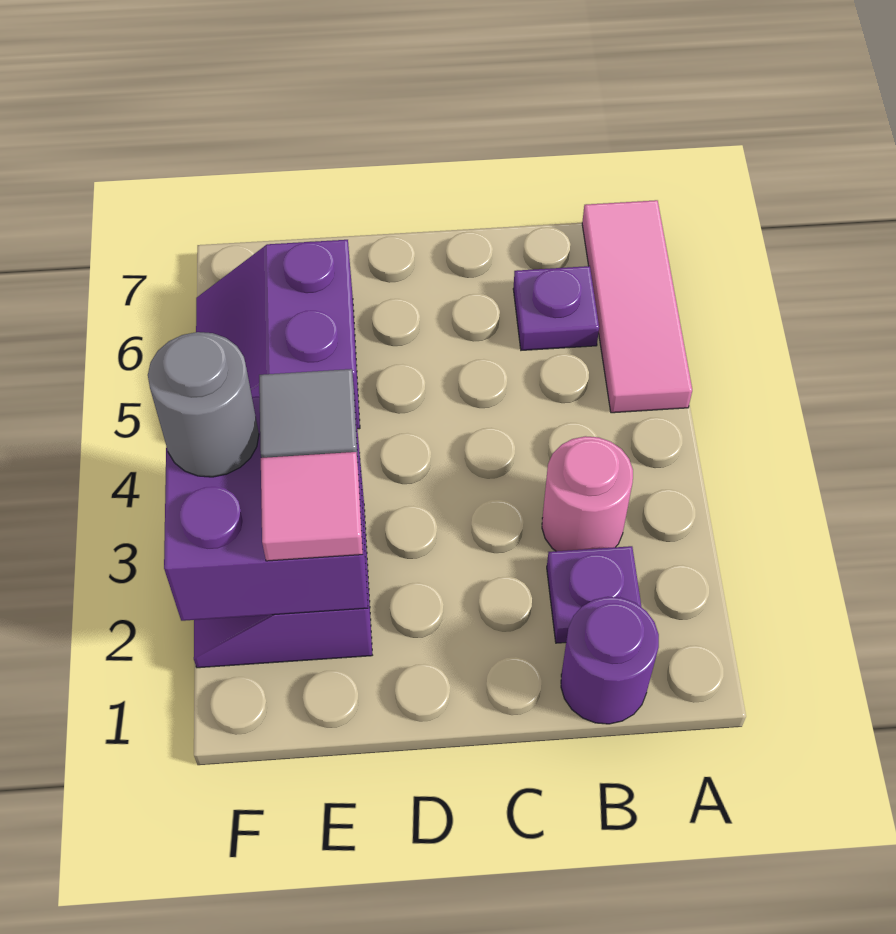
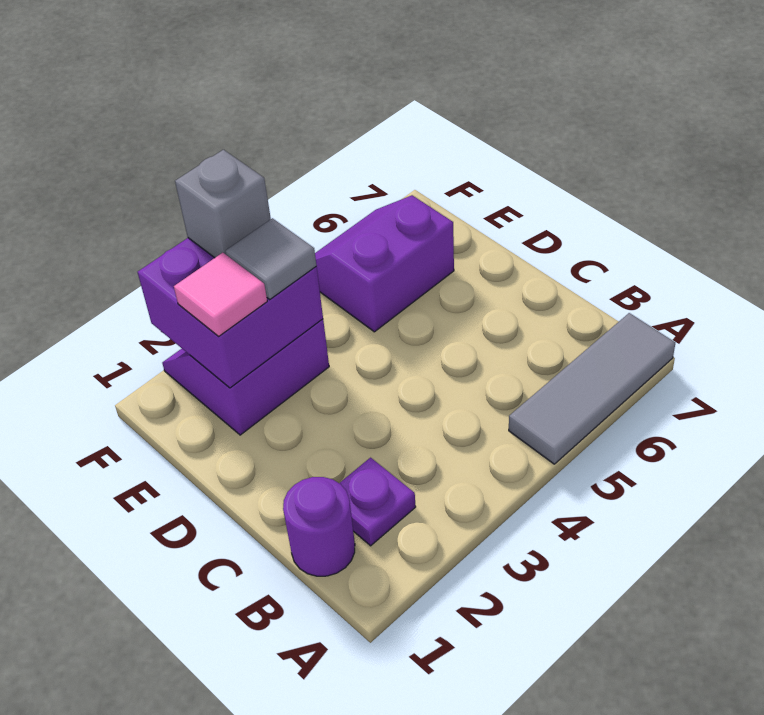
pink tile A5:A7 level 1 -> grey tile A5:A7 level 1
pink round brick B3 level 1 -> none
purple plate B6 level 1 -> none
grey round brick F3 level 3 -> grey brick F3 level 3

